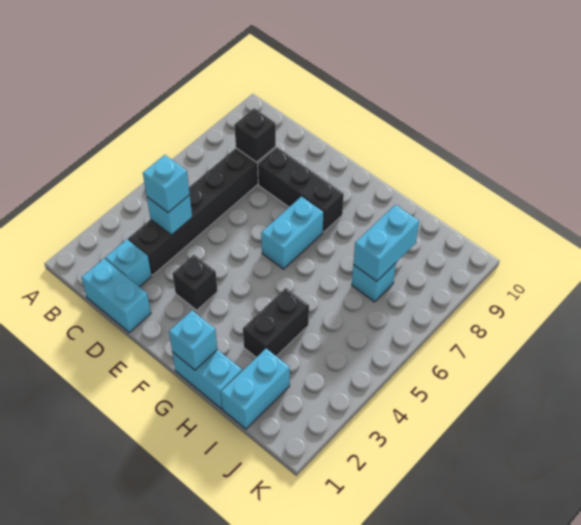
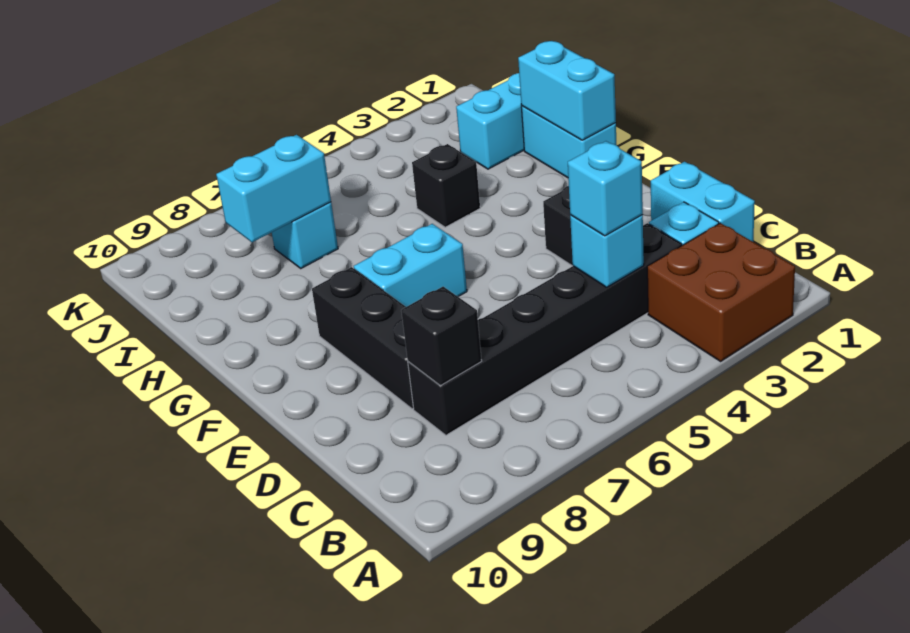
none -> brown brick A2:B3 level 1
cyan brick G1 level 2 -> cyan brick G1:H1 level 2
black brick H3:H4 level 1 -> black brick H4 level 1

